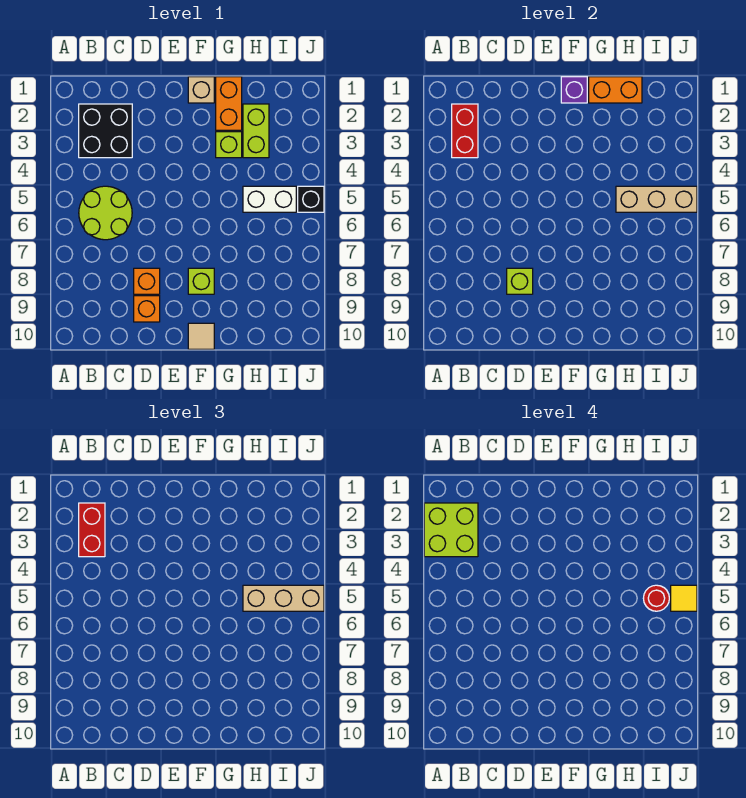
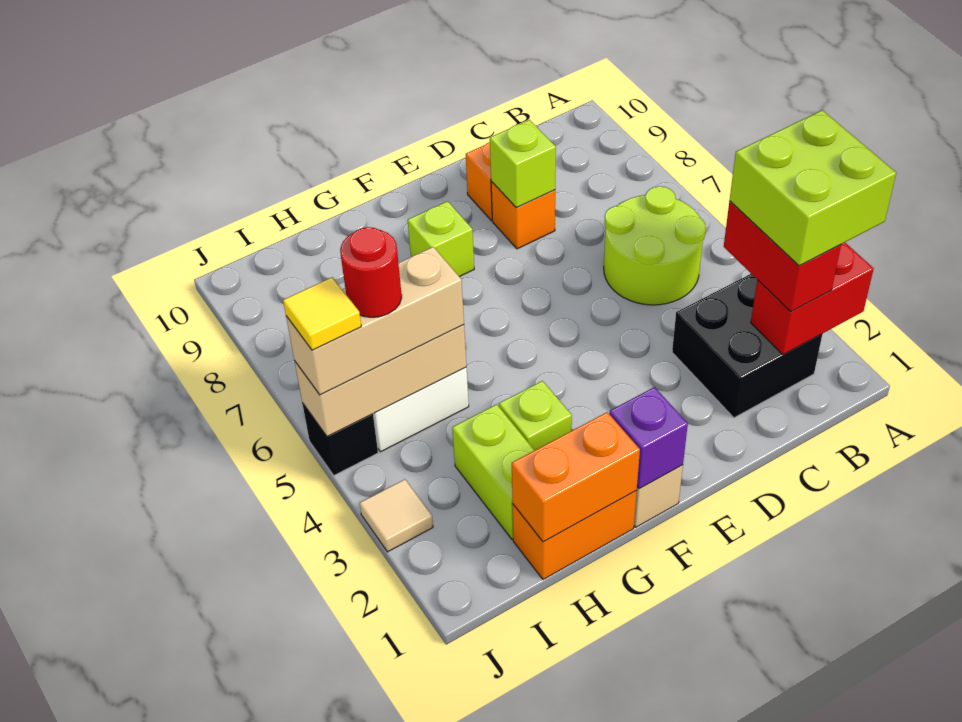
red brick B2:B3 level 2 -> red brick A2:B2 level 2
tan tile F10 level 1 -> tan tile J3 level 1
orange brick G1:G2 level 1 -> orange brick G1:H1 level 1

